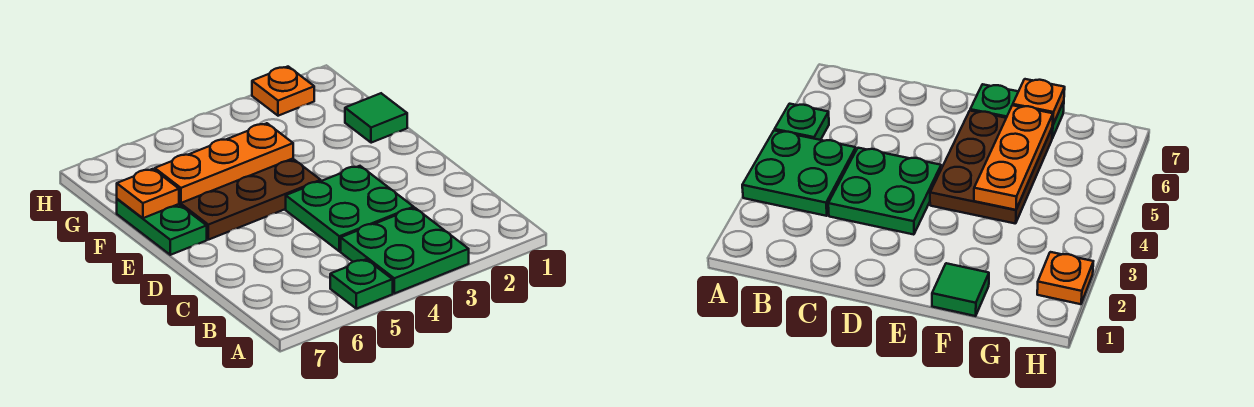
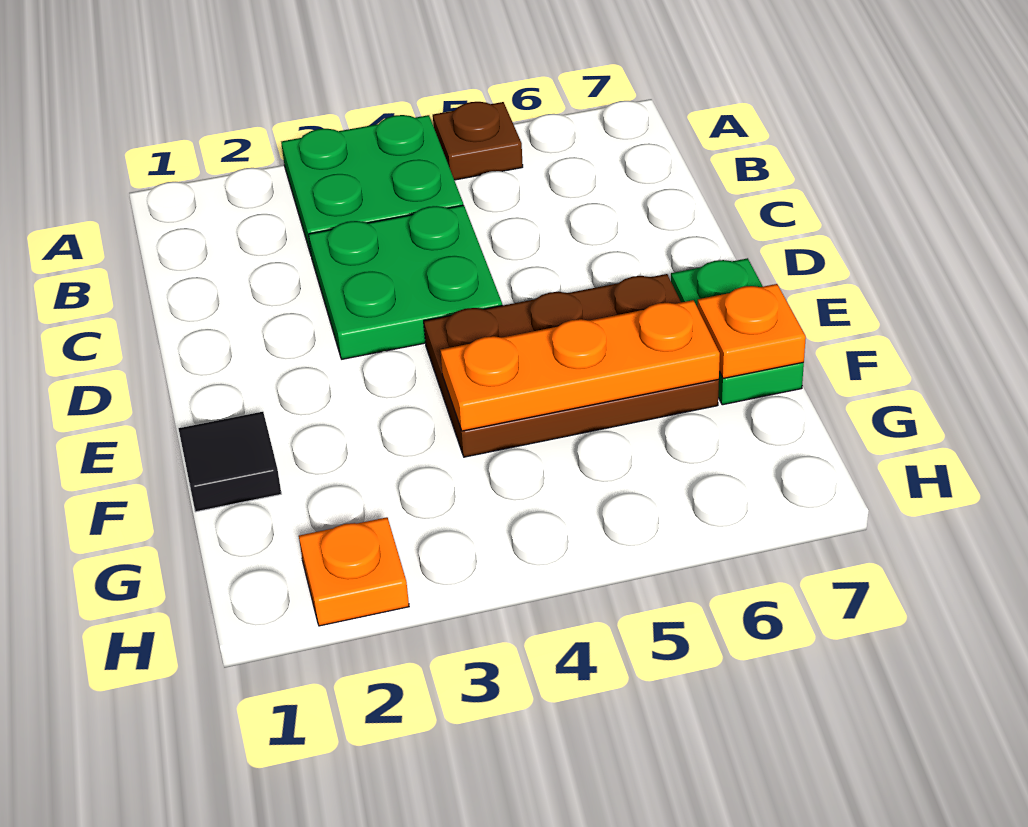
green plate A5 level 1 -> brown plate A5 level 1
green tile F1 level 1 -> black tile F1 level 1

